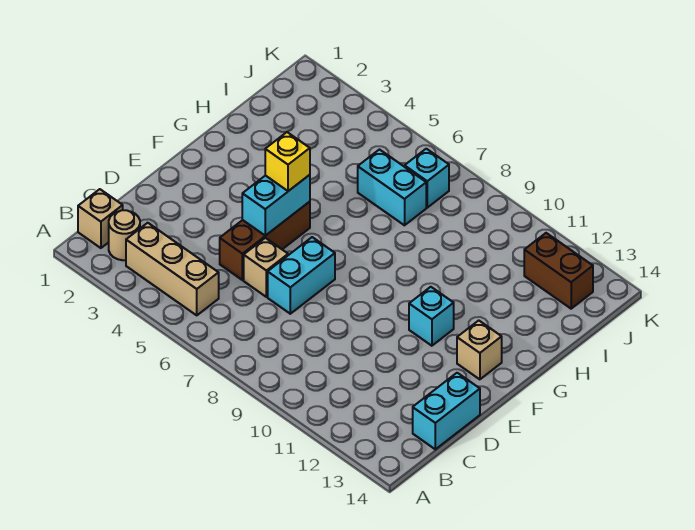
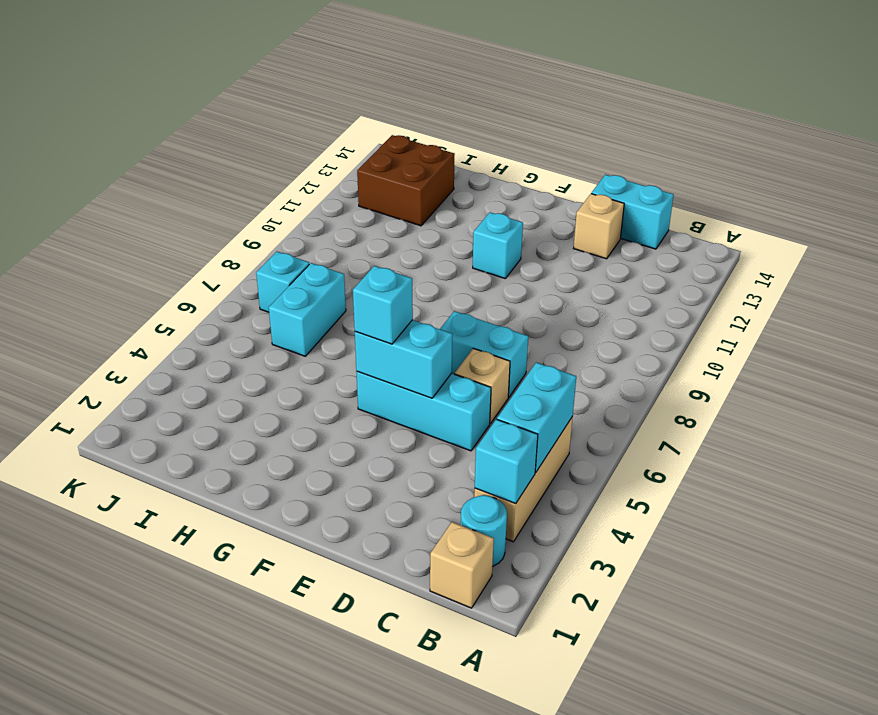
tan round brick B2 level 1 -> cyan round brick B2 level 1
none -> cyan brick B3 level 2
none -> cyan brick B4:B5 level 2
brown brick D5:F5 level 1 -> cyan brick D5:F5 level 1
yellow brick F5 level 3 -> cyan brick F5 level 3
tan brick F13 level 1 -> tan brick D13 level 1
brown brick J12:J13 level 1 -> brown brick I12:J13 level 1

